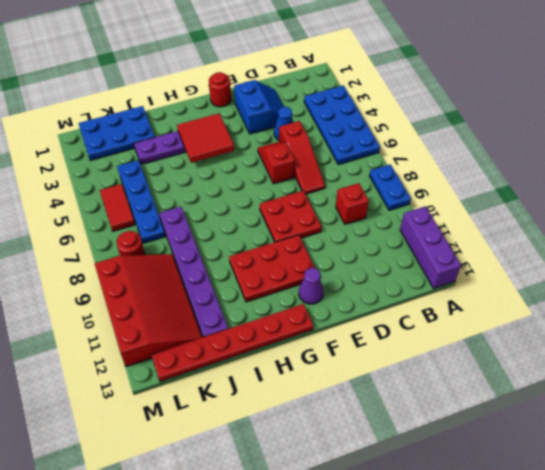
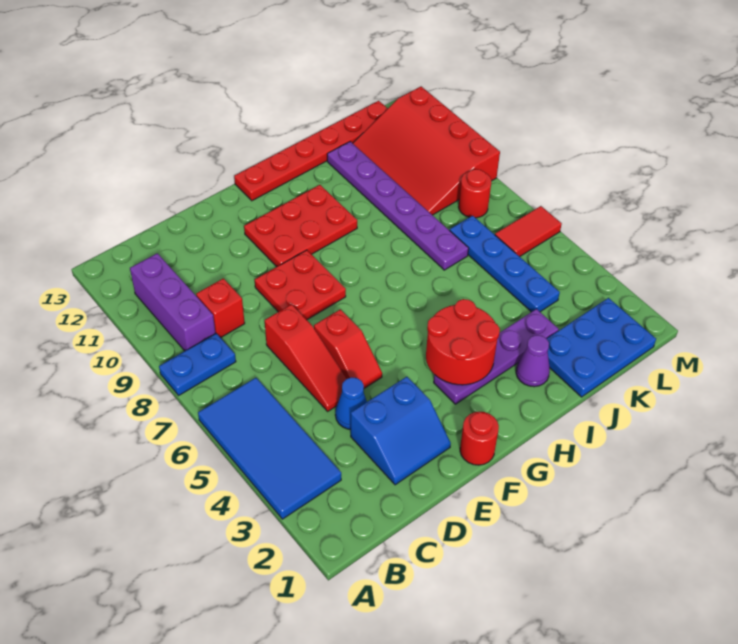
blue plate A3:B6 level 1 -> blue tile A3:B6 level 1
blue plate A8:A9 level 1 -> blue plate A8:B8 level 1
purple brick A11:A13 level 1 -> purple brick B9:B11 level 1
blue slope D2:E3 level 1 top E -> blue slope D2:E3 level 1 top 3
red slope D5:D7 level 1 top 5 -> red slope D5:D7 level 1 top 7
purple cone F12 level 1 -> purple cone I2 level 1
red tile G3:H4 level 2 -> red round brick G3:H4 level 2
red tile L5:L6 level 1 -> red tile L6:M6 level 1

